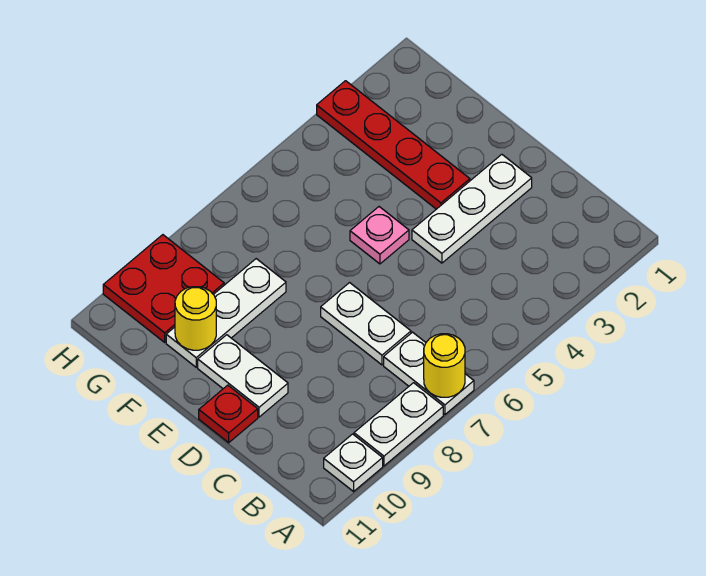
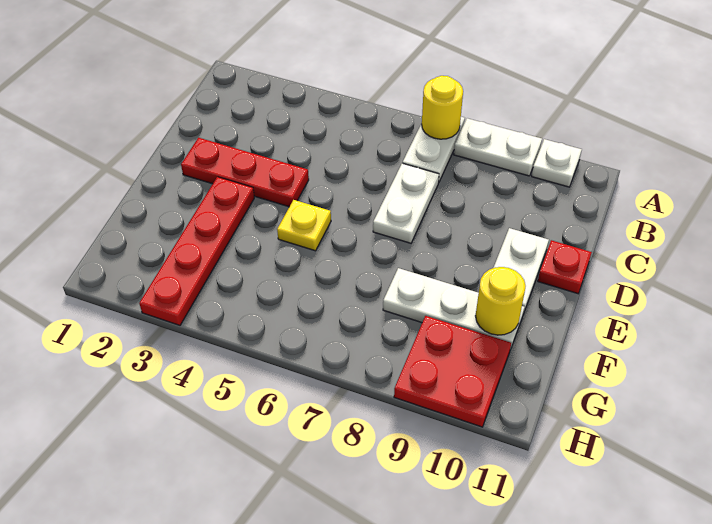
white plate D2:D4 level 1 -> red plate D2:D4 level 1
pink plate E5 level 1 -> yellow plate E5 level 1

